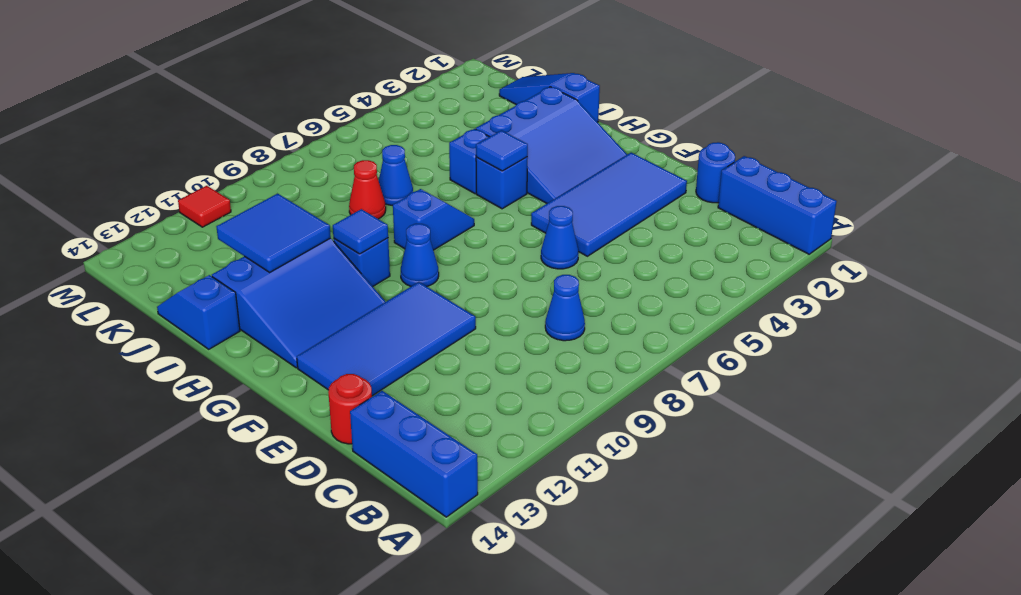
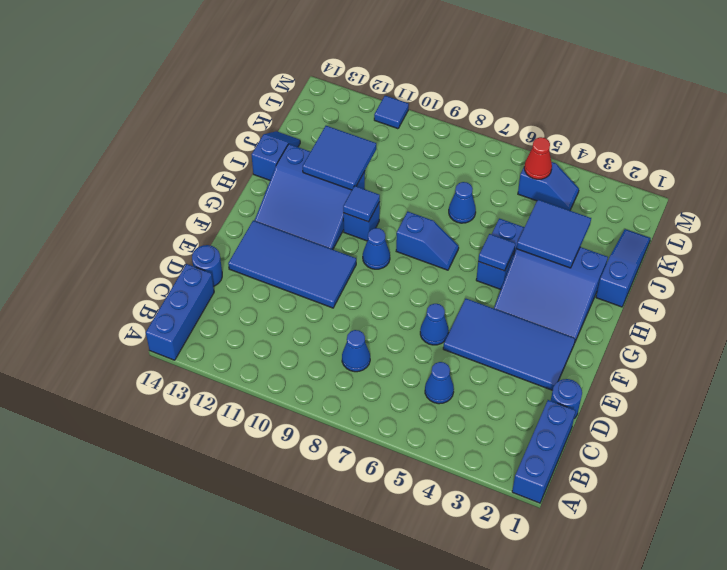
none -> blue cone C5 level 1
red round brick D14 level 1 -> blue round brick D14 level 1
none -> blue tile I3:J4 level 2
red cone J8 level 1 -> red cone L5 level 2
none -> blue slope L4:L5 level 1 top 5
red tile M11 level 1 -> blue tile M11 level 1

